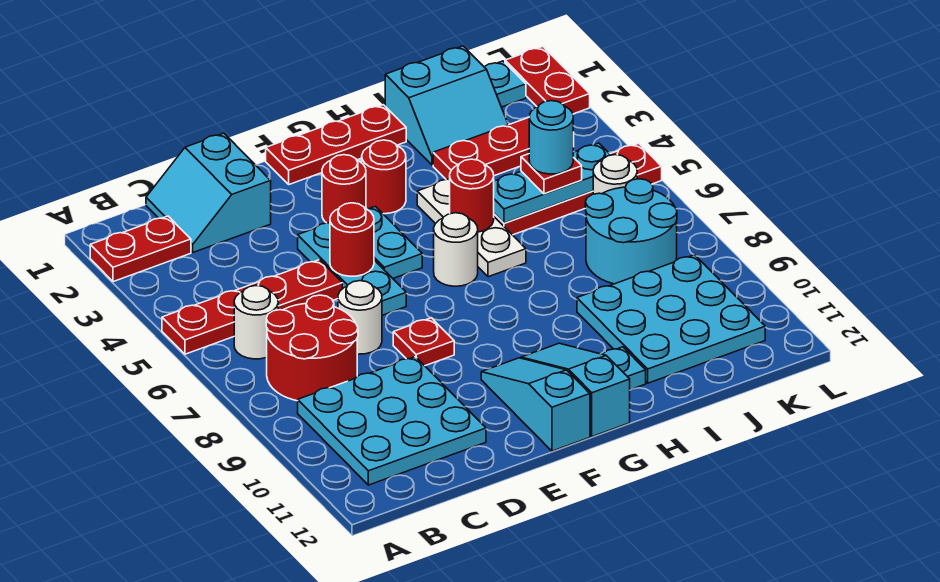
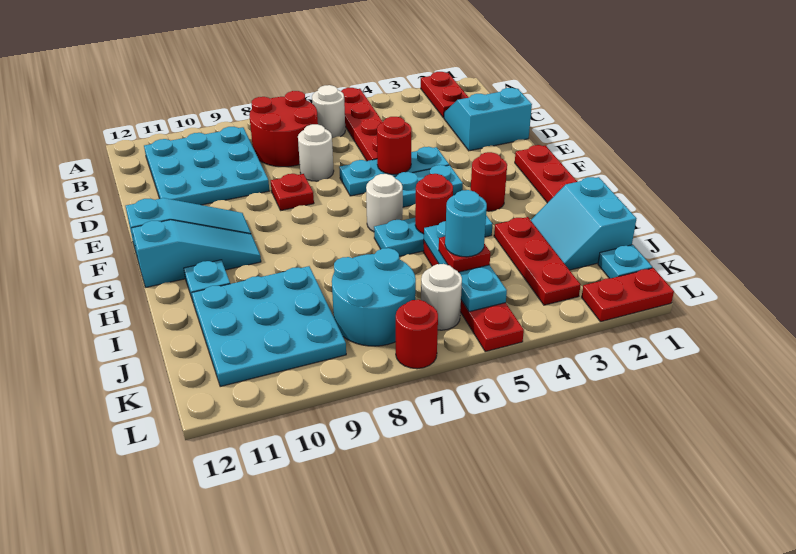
red round brick F3 level 1 -> red round brick L7 level 1
white plate H4:H6 level 1 -> cyan plate H4:H6 level 1

